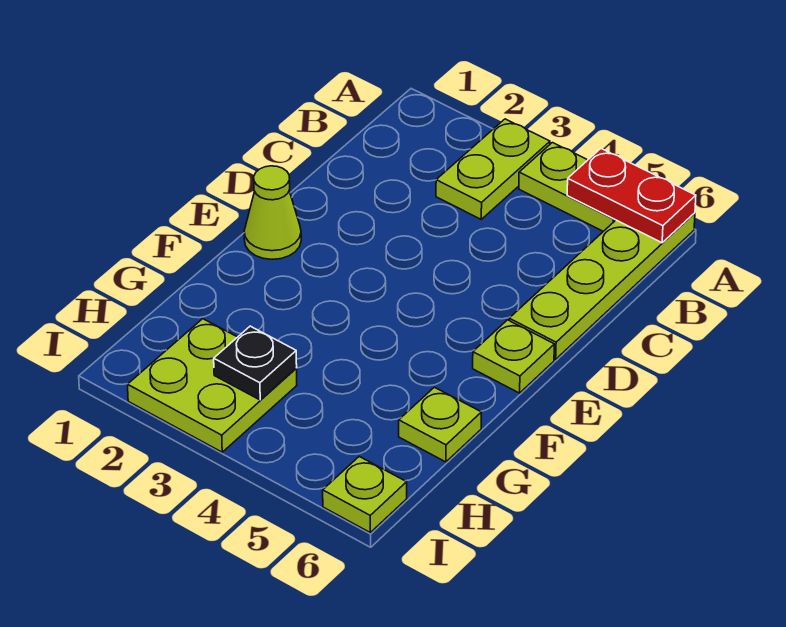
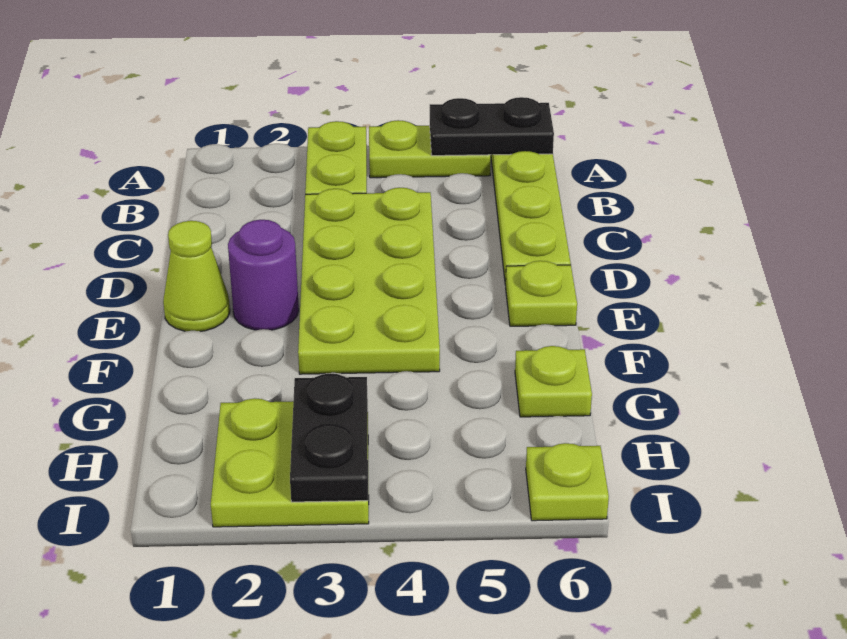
red plate A5:A6 level 2 -> black plate A5:A6 level 2
none -> lime plate C3:F4 level 1
none -> purple round brick E2 level 1
black plate H3 level 2 -> black plate H3:I3 level 2

